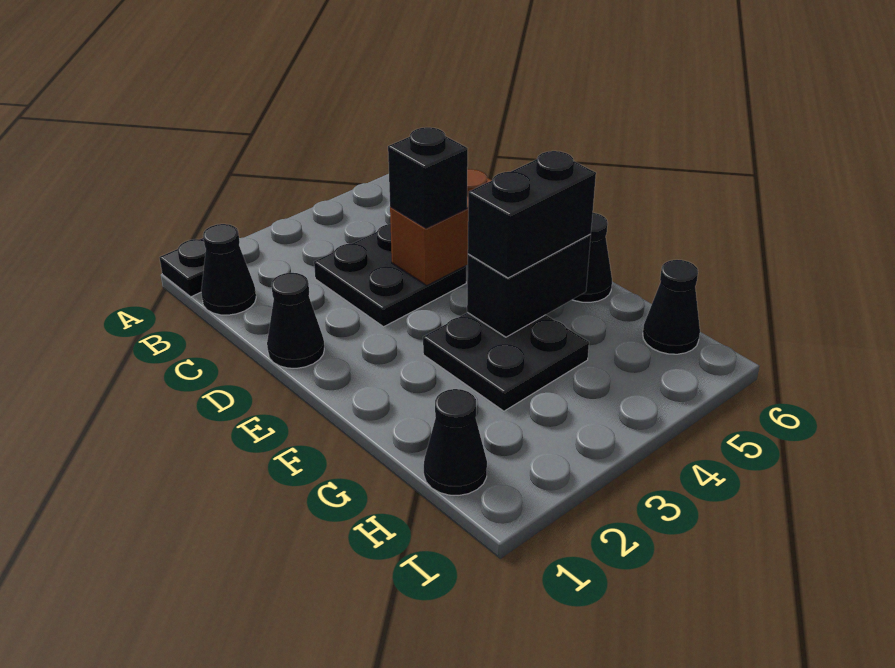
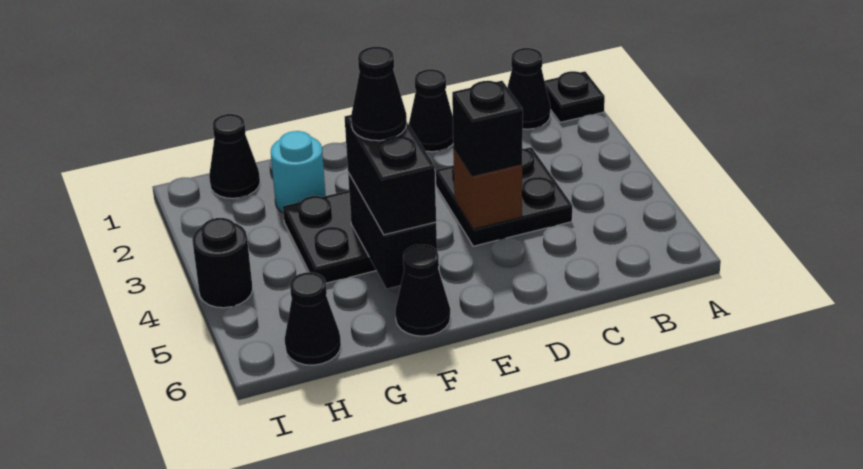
brown brick D4:D5 level 2 -> brown brick D4 level 2
none -> black cone F4 level 4
none -> cyan round brick G2 level 1
none -> black round brick I4 level 1

